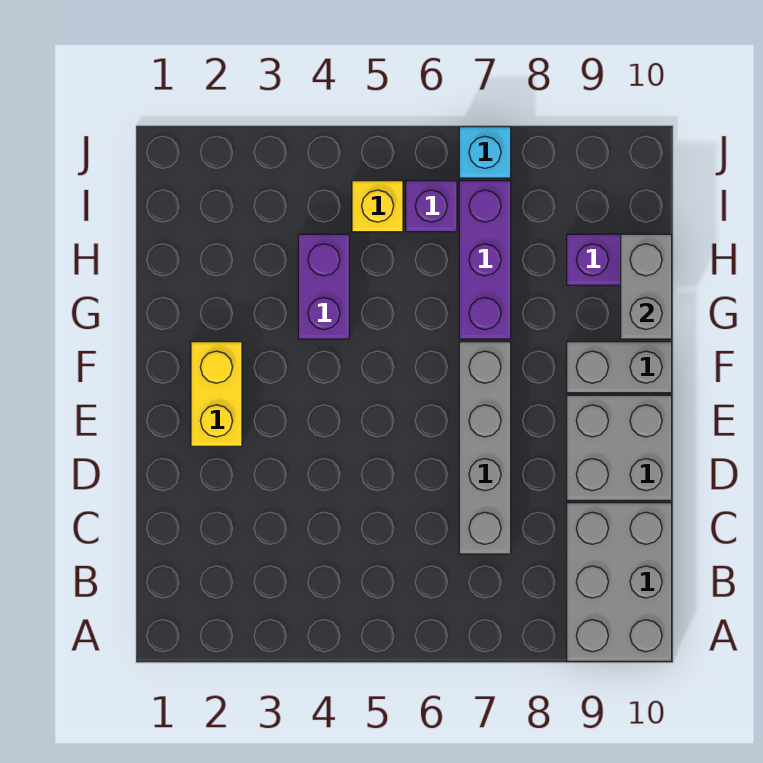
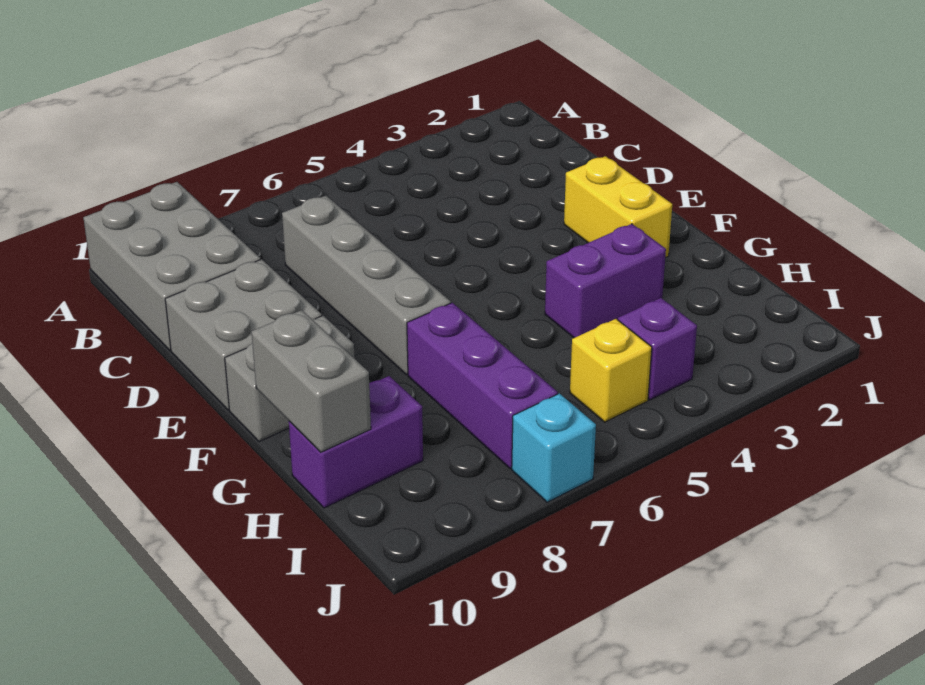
purple brick G4:H4 level 1 -> purple brick G3:G4 level 1
purple brick I6 level 1 -> purple brick I4 level 1

